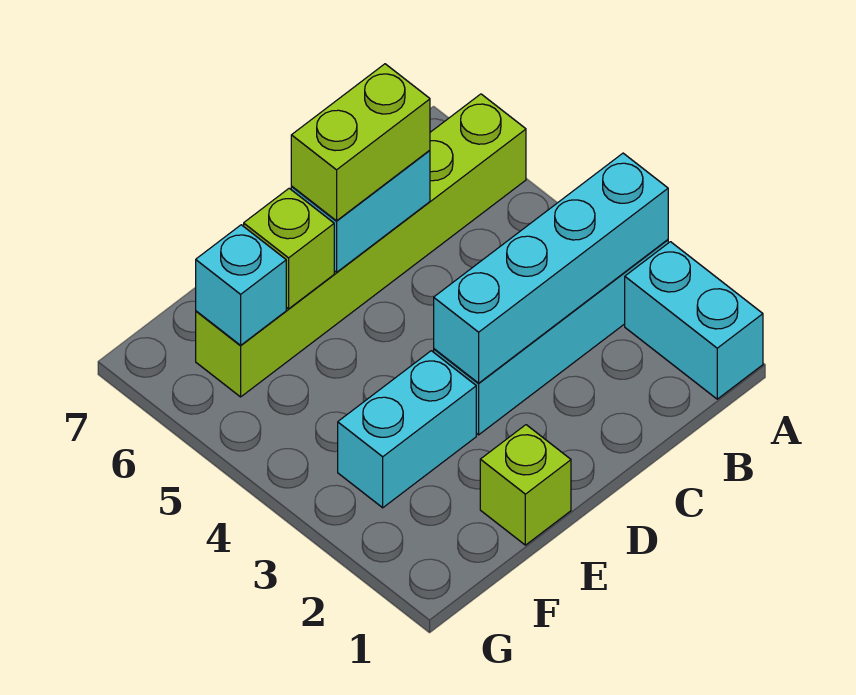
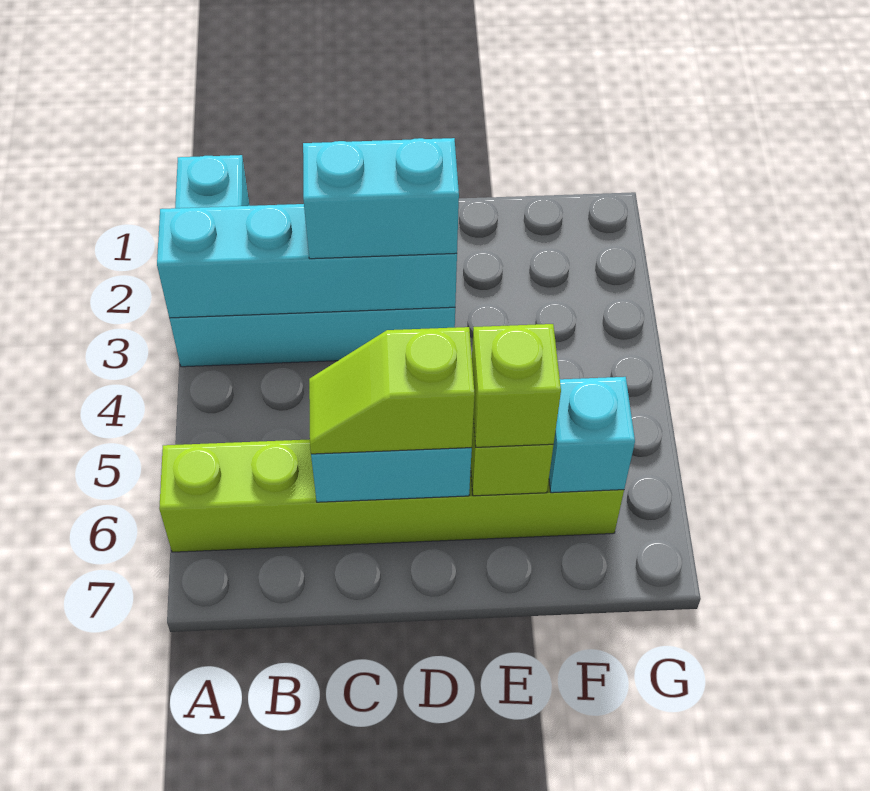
lime brick C6:D6 level 3 -> lime slope C6:D6 level 3 top D
lime brick E1 level 1 -> lime brick E6 level 3
cyan brick E3:F3 level 1 -> cyan brick C3:D3 level 3

